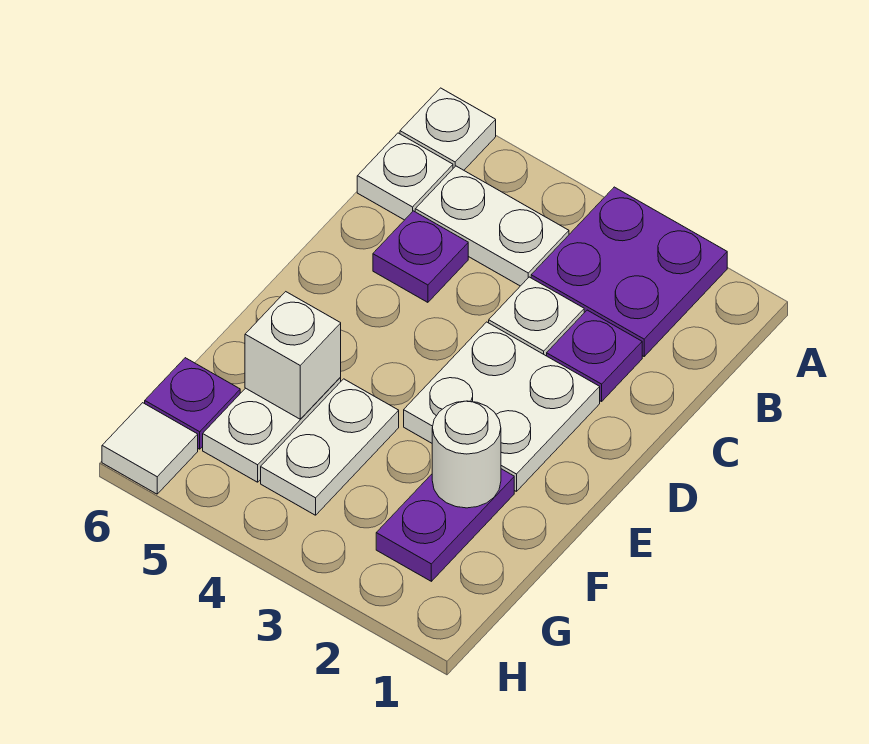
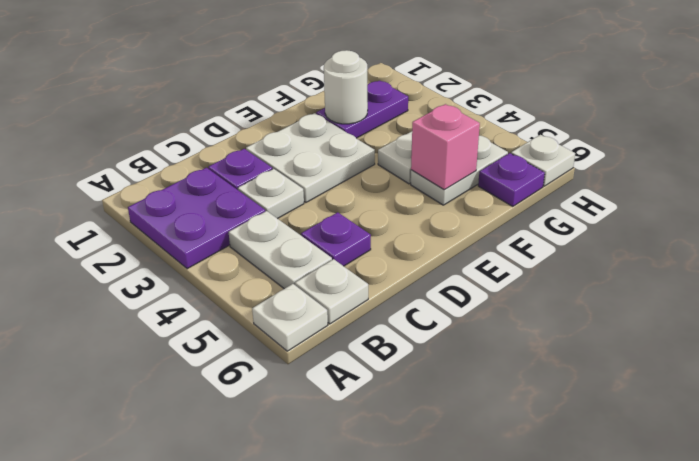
white brick F5 level 2 -> pink brick F5 level 2
white tile H6 level 1 -> white plate H6 level 1

